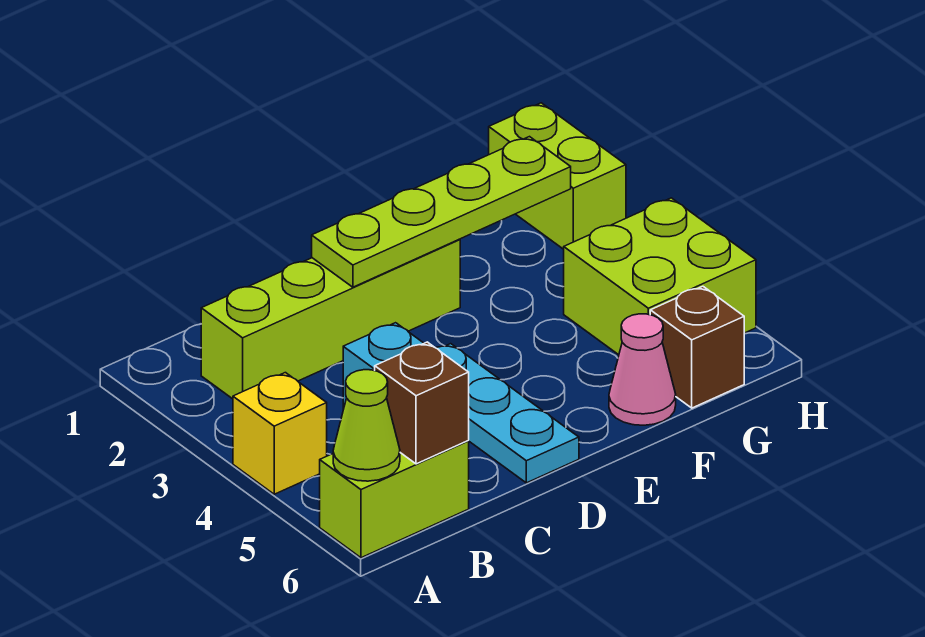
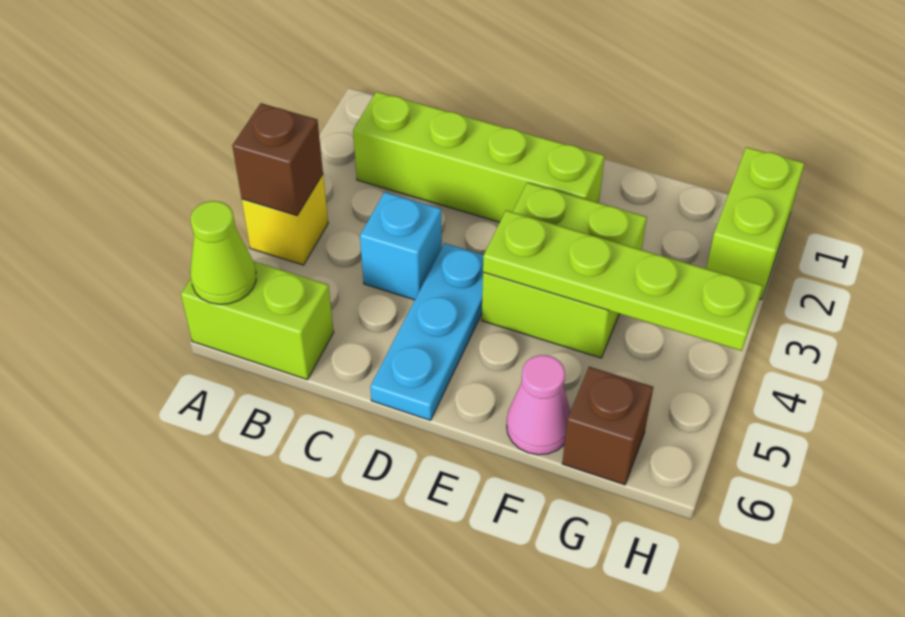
brown brick B6 level 2 -> brown brick A4 level 2
lime plate D2:G2 level 2 -> lime plate E4:H4 level 2
lime brick G4:H5 level 1 -> lime brick E3:F4 level 1

